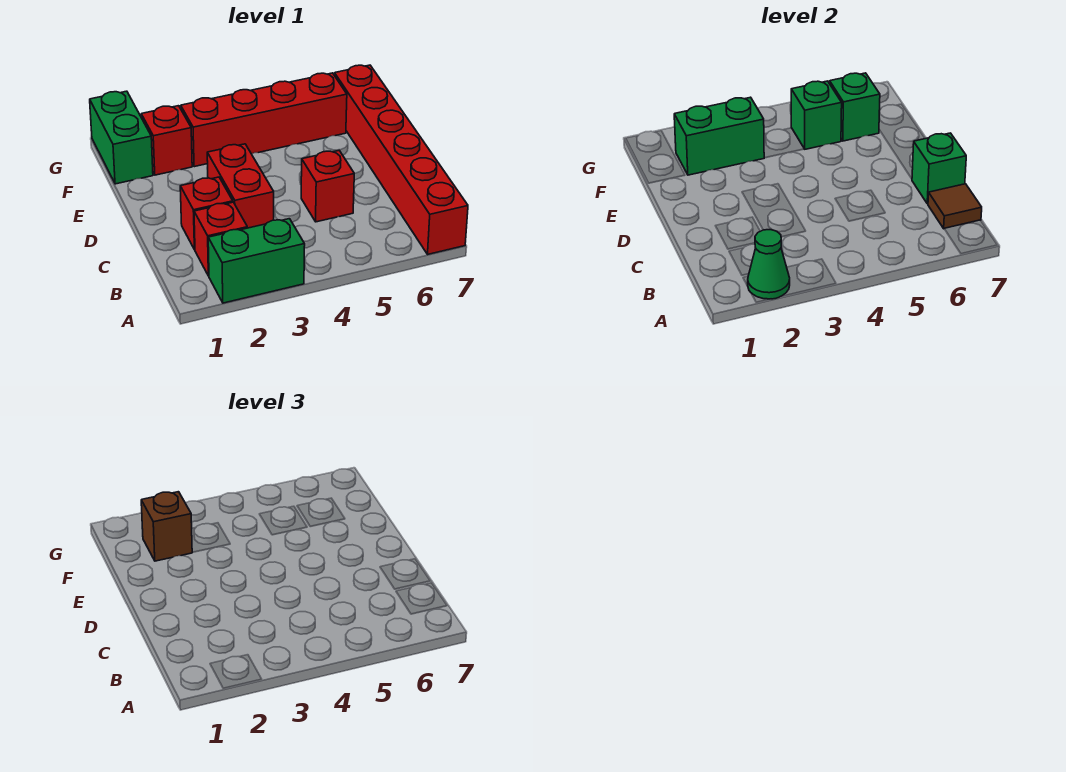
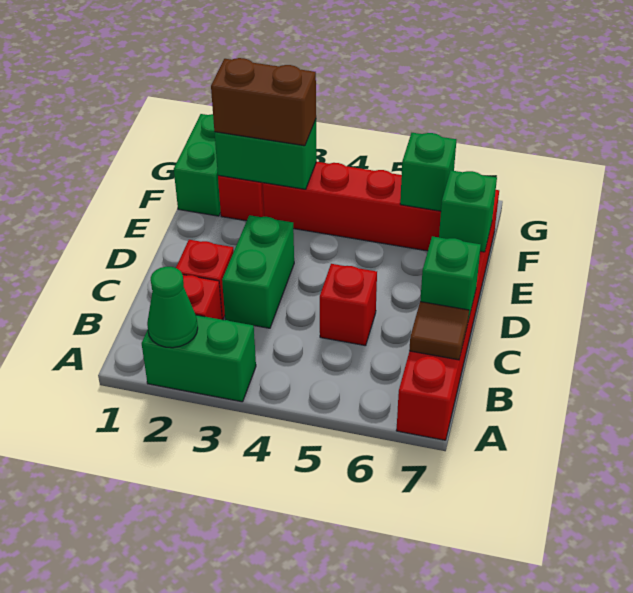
red brick C3:D3 level 1 -> green brick C3:D3 level 1
brown brick F2 level 3 -> brown brick F2:F3 level 3
green brick F5 level 2 -> green brick E7 level 2

